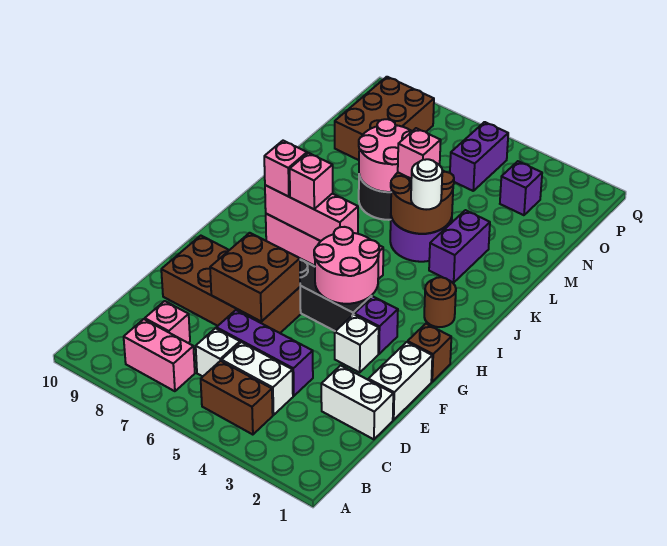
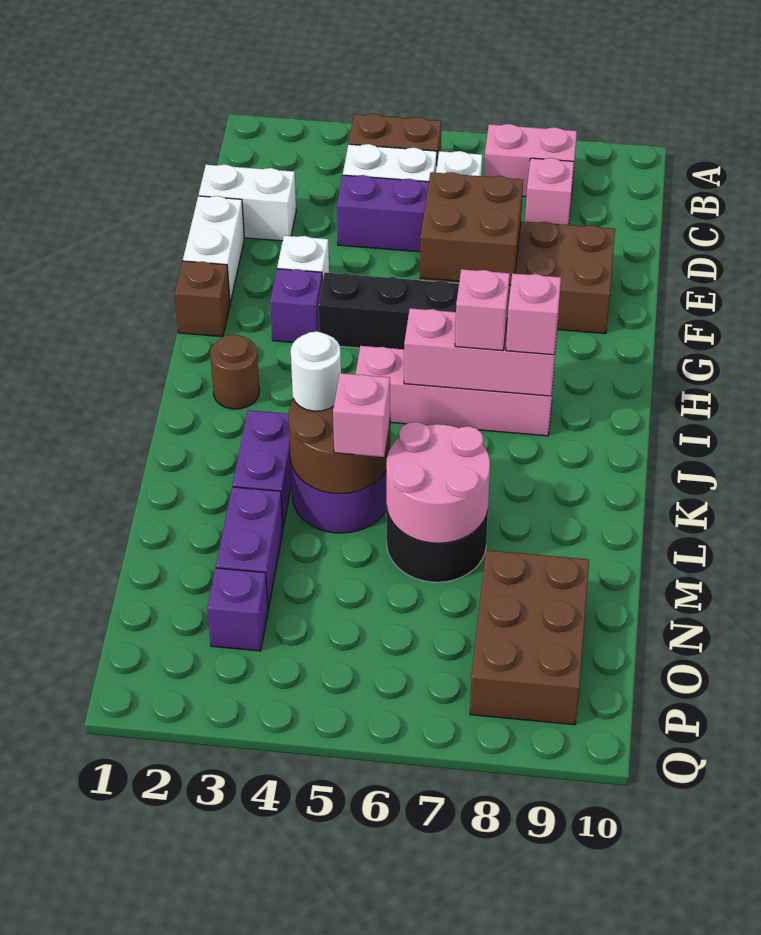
pink round brick G4:H5 level 2 -> none
purple brick O5:P5 level 1 -> purple brick M3:N3 level 1

